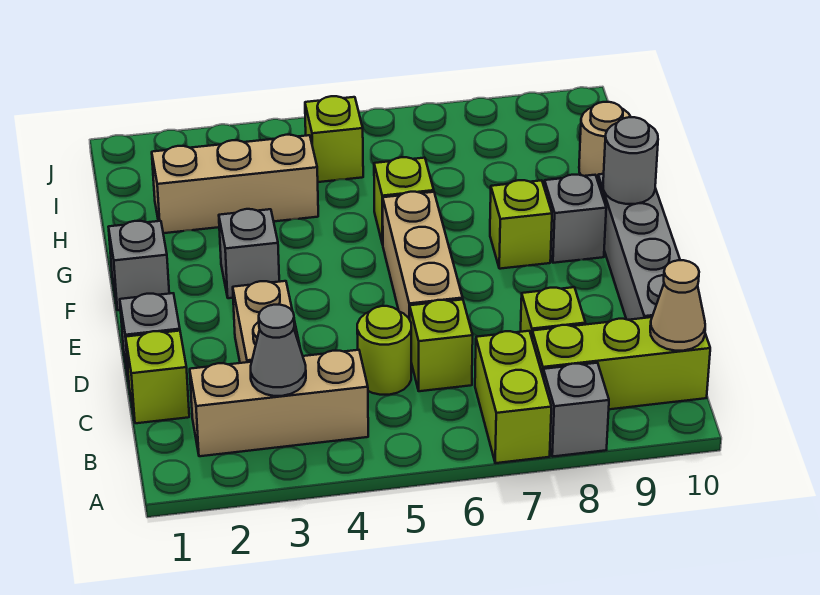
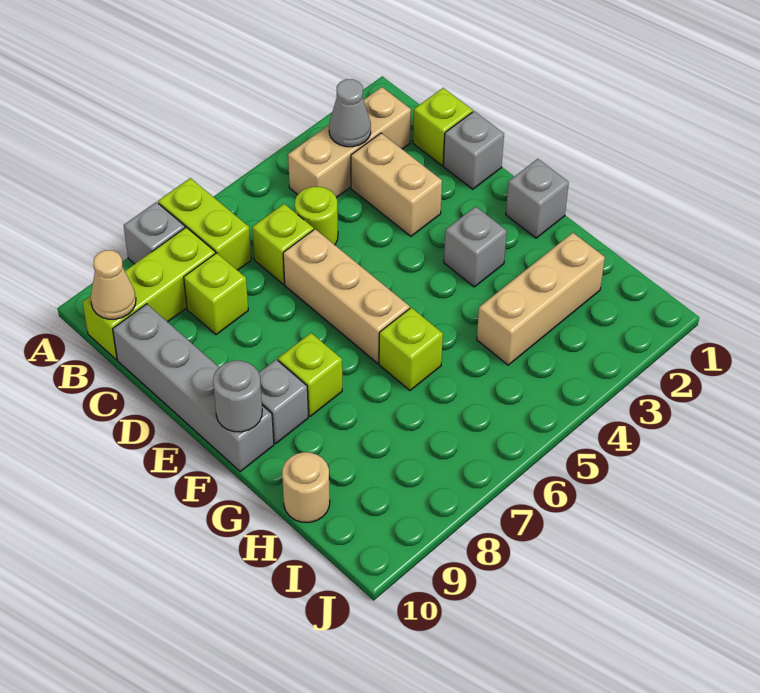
lime brick I5 level 1 -> none

